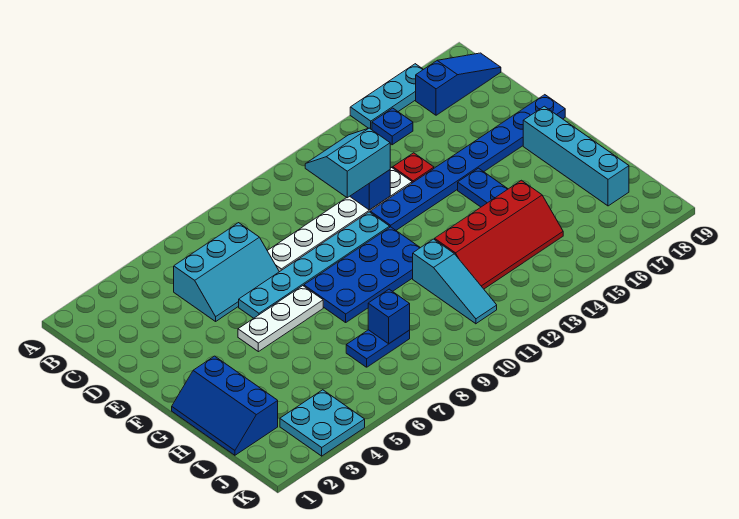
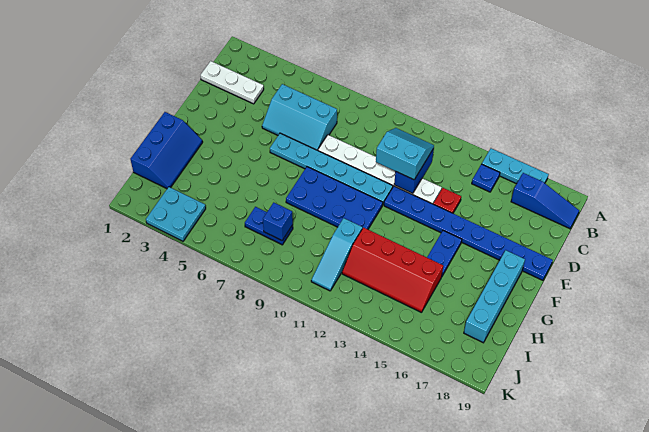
white plate F5:F7 level 1 -> white plate C1:C3 level 1
blue slope G1:I2 level 1 top 2 -> blue slope G1:I2 level 1 top 1

